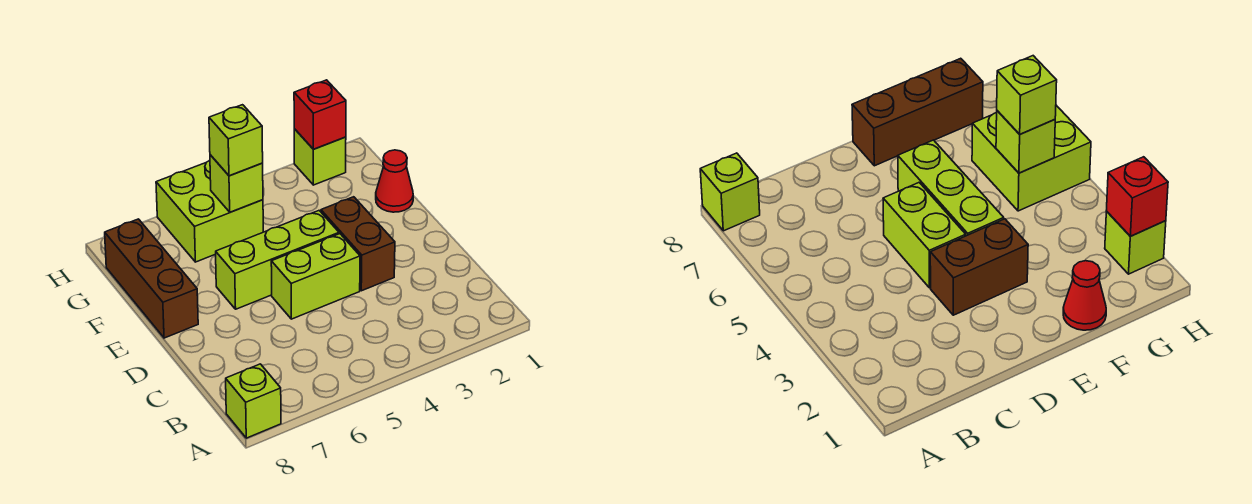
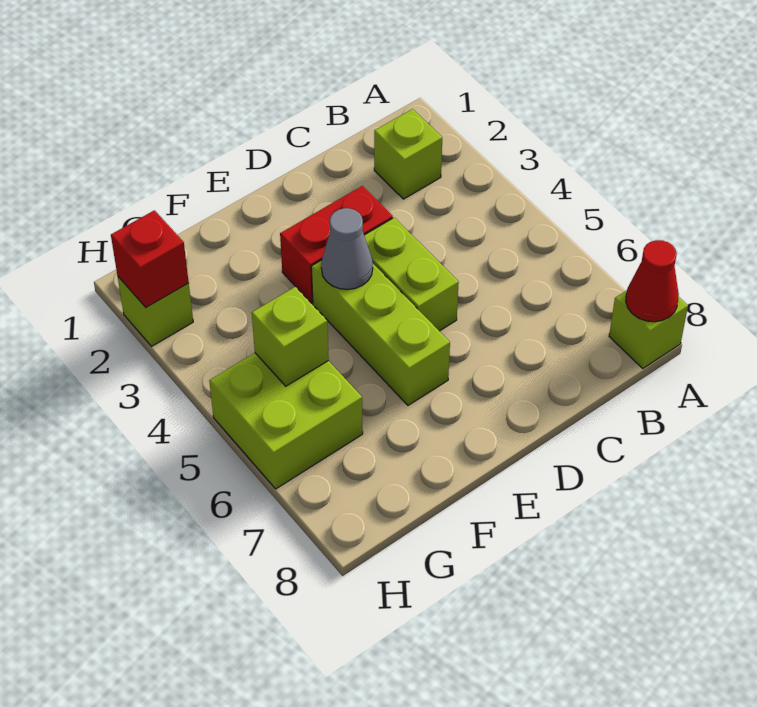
brown brick D3:E3 level 1 -> red brick D3:E3 level 1
none -> grey cone E4 level 2
brown brick E8:G8 level 1 -> none
red cone F1 level 1 -> red cone A8 level 2
lime brick G5 level 3 -> lime brick B2 level 1

